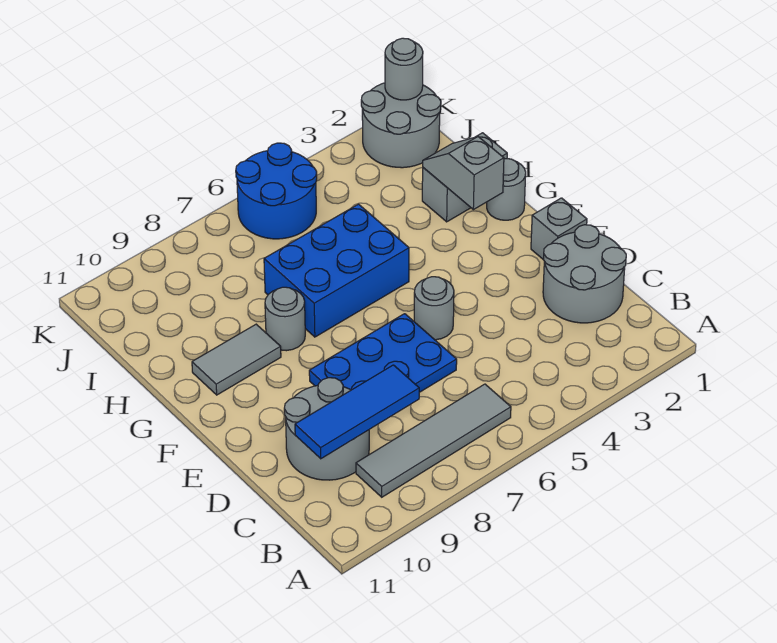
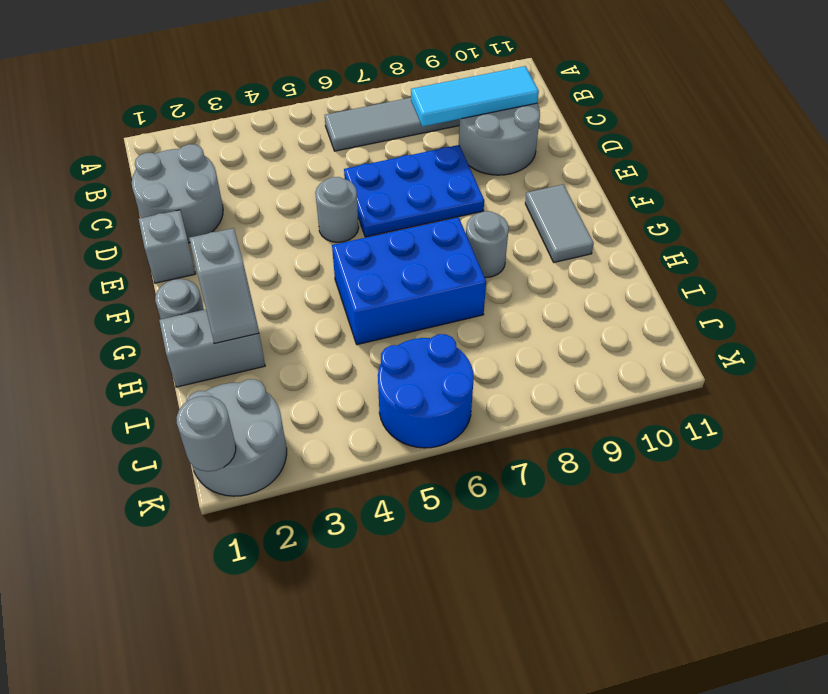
blue tile C8:C10 level 2 -> cyan tile C8:C10 level 2
grey tile G9:G10 level 1 -> grey tile F10:G10 level 1

